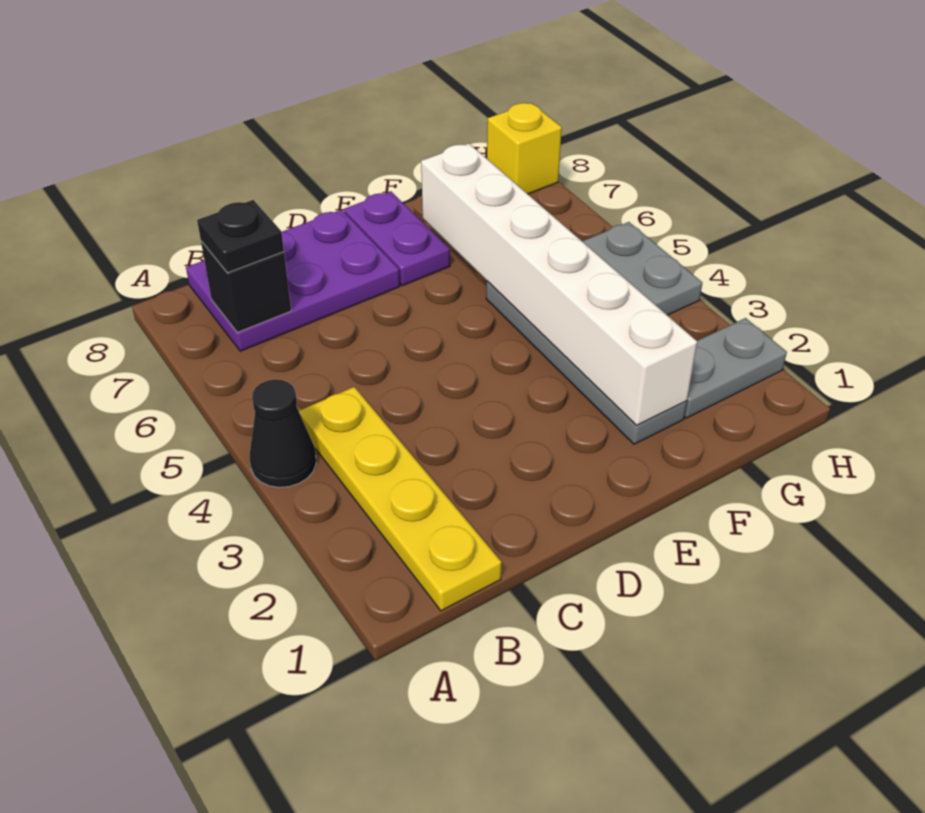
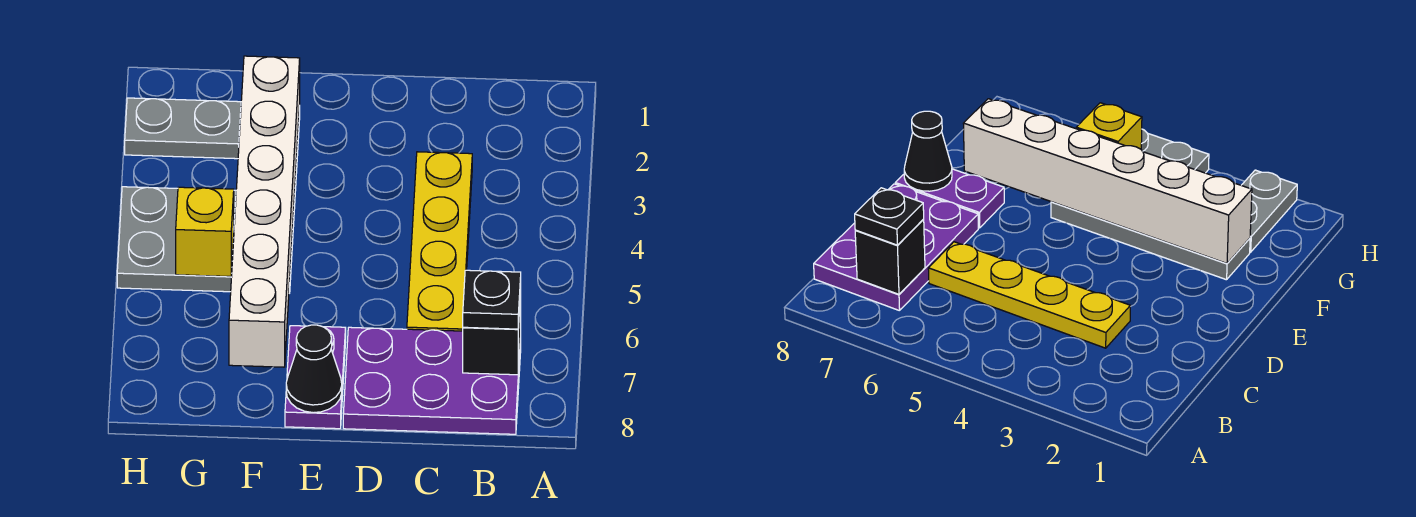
black cone A4 level 1 -> black cone E8 level 2
yellow plate B1:B4 level 1 -> yellow plate C3:C6 level 1
yellow brick H8 level 1 -> yellow brick G5 level 2

